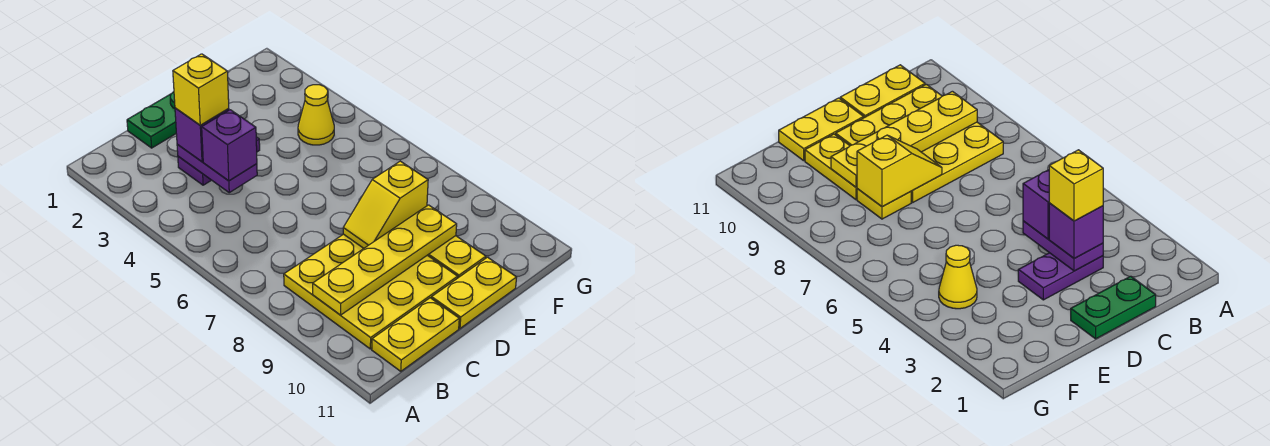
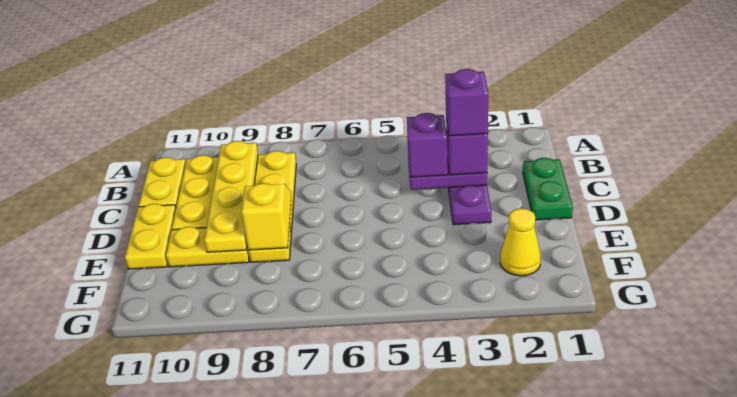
yellow brick C3 level 4 -> purple brick C3 level 4
yellow cone F4 level 1 -> yellow cone F2 level 1

